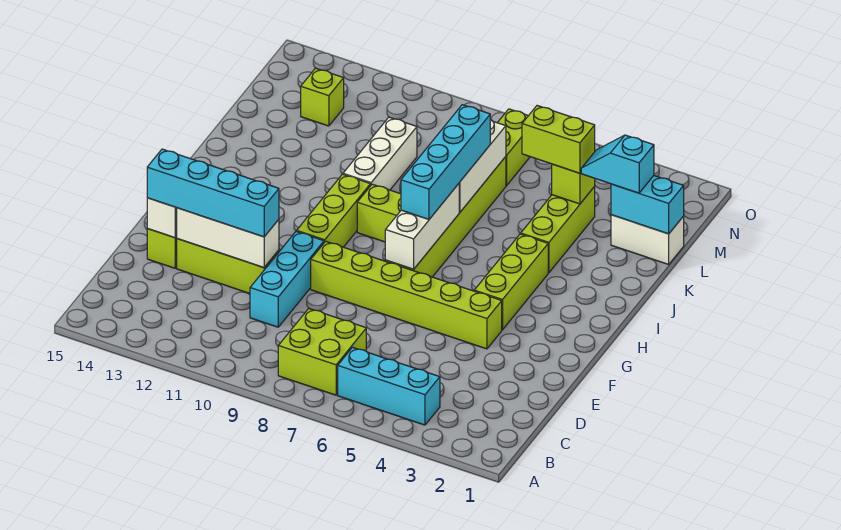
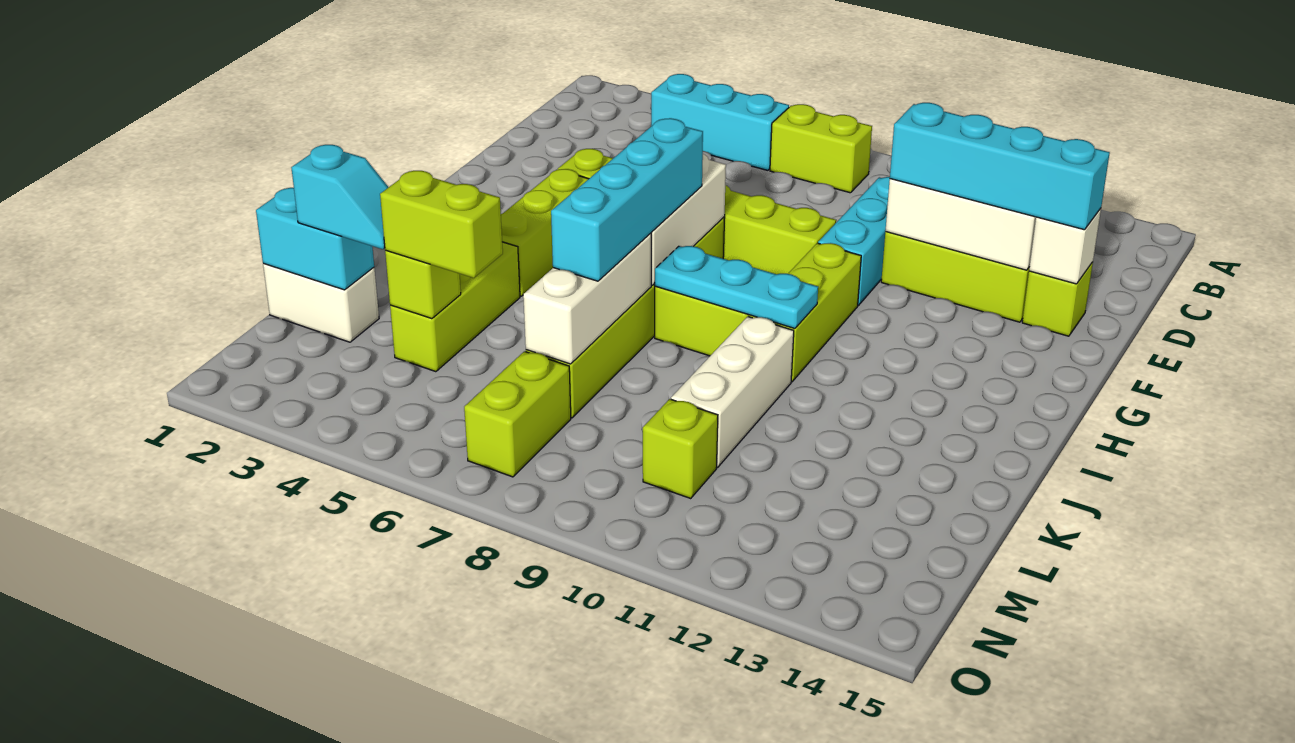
lime brick B7:C8 level 1 -> lime brick B7:B8 level 1
none -> cyan plate I8:I10 level 2
lime brick M13 level 1 -> lime brick M10 level 1

